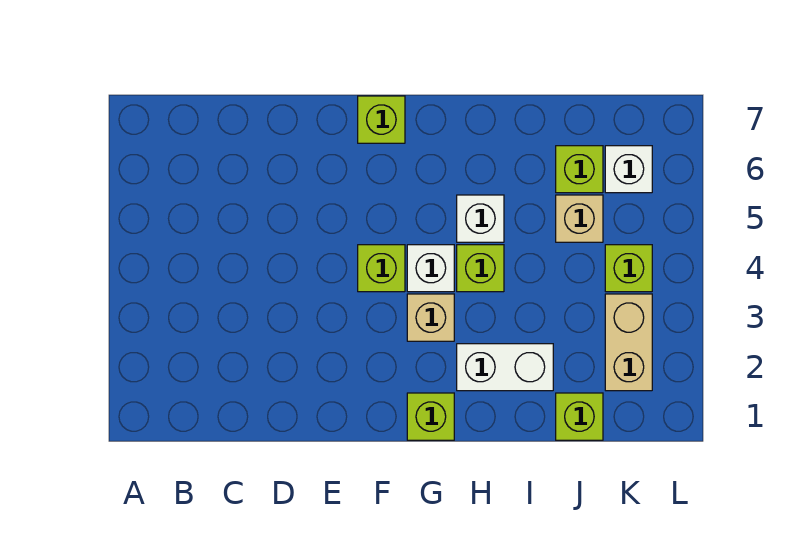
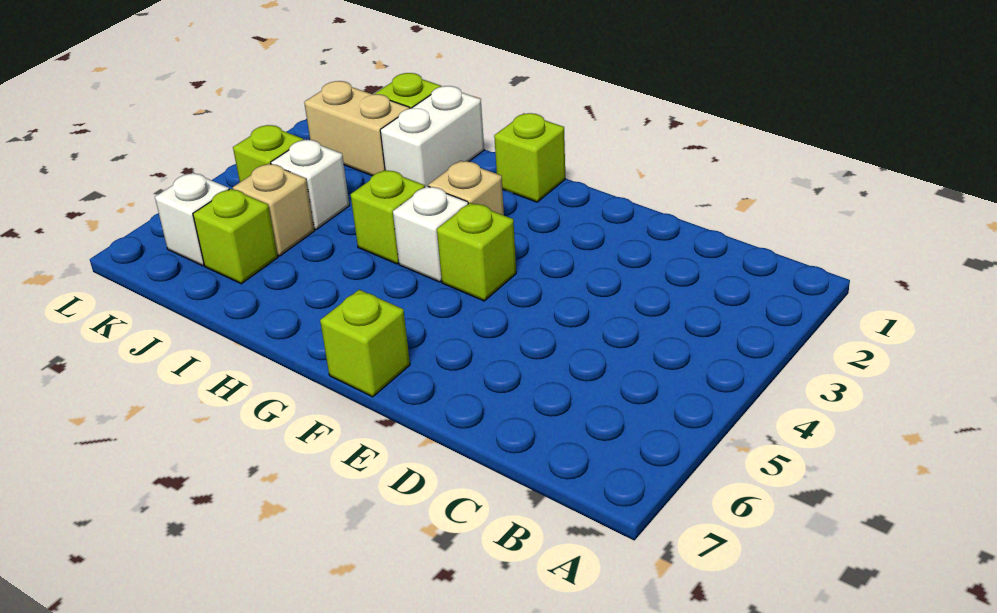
white brick H2:I2 level 1 -> white brick I1:I2 level 1
white brick H5 level 1 -> white brick J4 level 1
tan brick K2:K3 level 1 -> tan brick J2:K2 level 1

